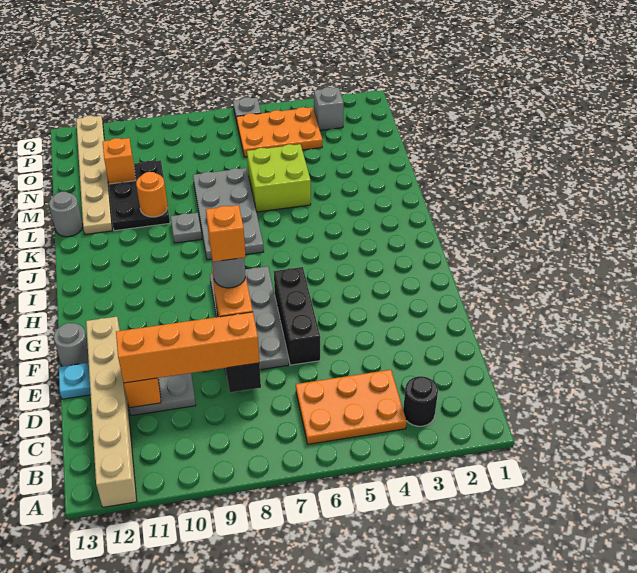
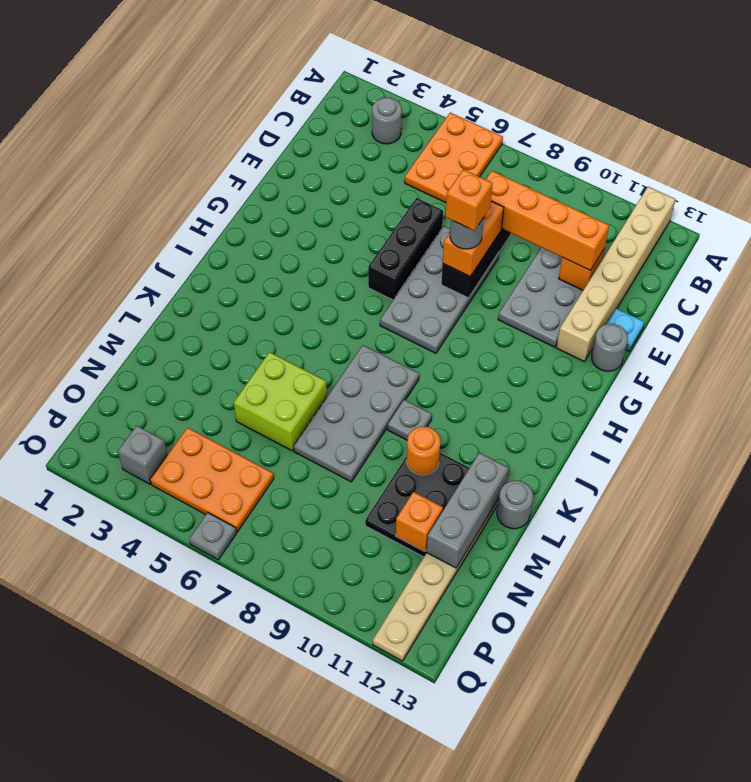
black round brick B3 level 1 -> grey round brick B3 level 1
orange plate B4:C6 level 1 -> orange plate A5:C6 level 1
none -> grey brick L12:N12 level 2

